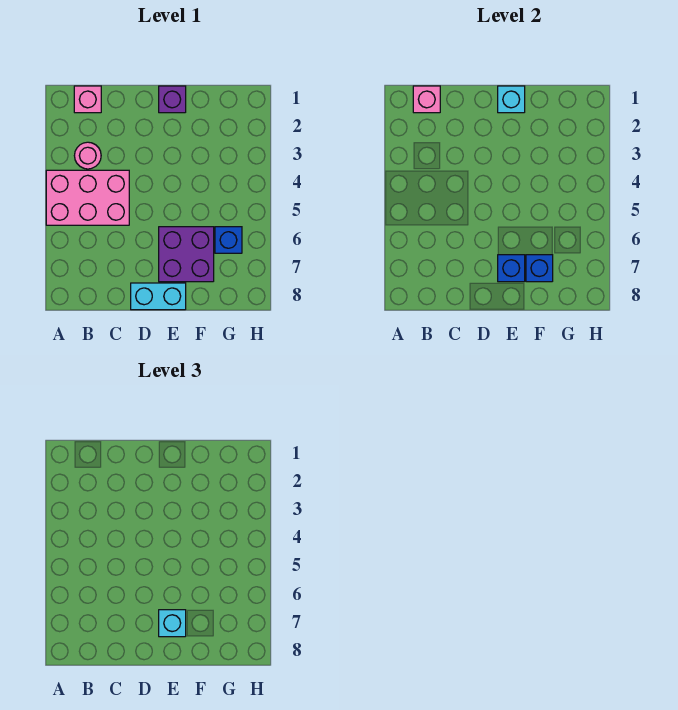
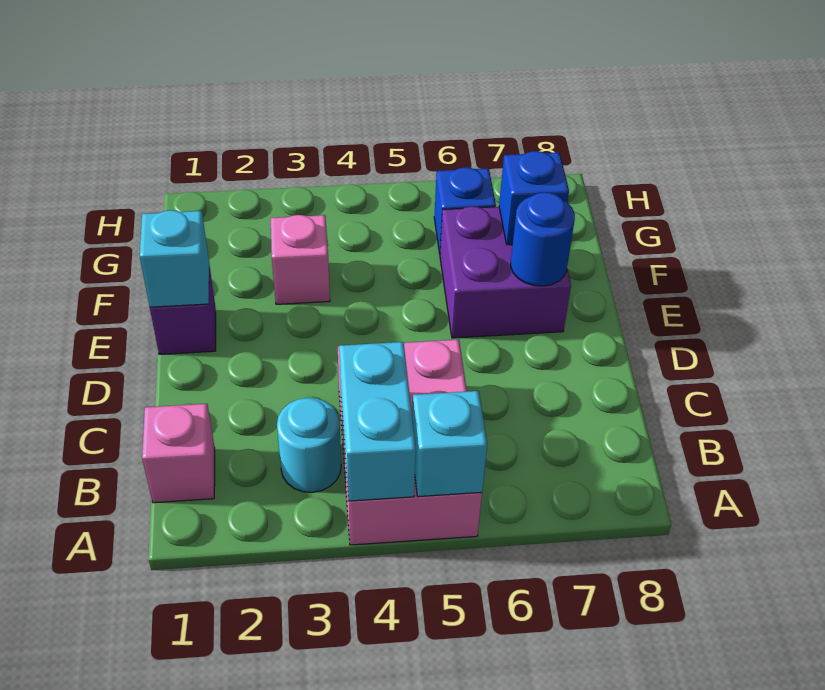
pink brick B1 level 2 -> pink brick F3 level 1
pink round brick B3 level 1 -> cyan round brick B3 level 1
cyan brick D8:E8 level 1 -> cyan brick A4:B4 level 2
blue brick E7 level 2 -> blue round brick E7 level 2
cyan brick E7 level 3 -> cyan brick A5 level 2

